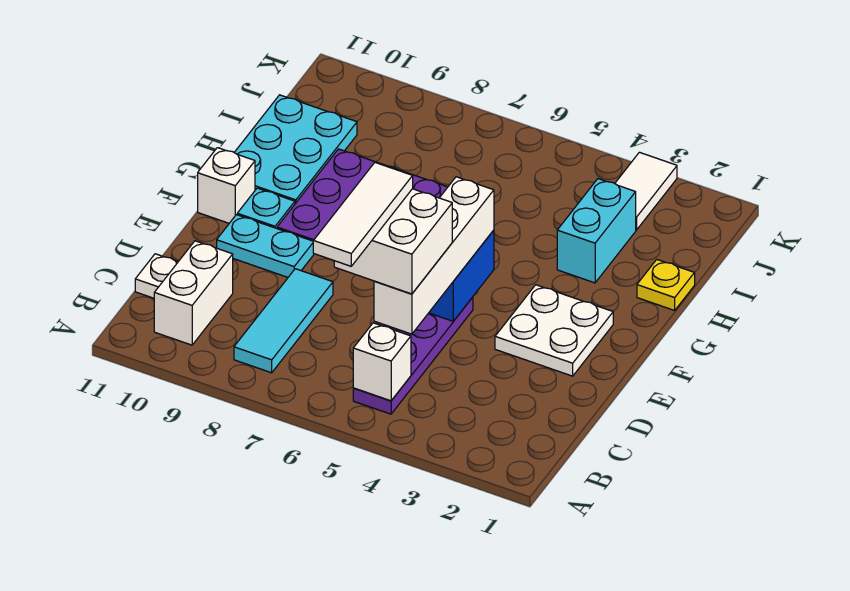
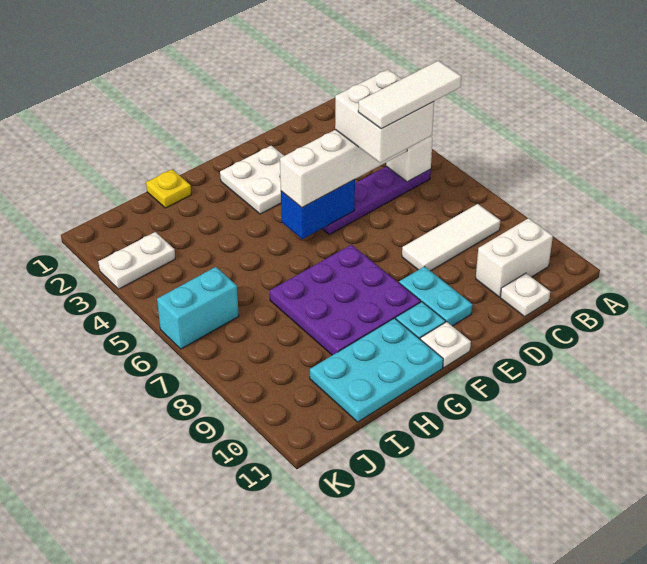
cyan tile B8:D8 level 1 -> white tile B8:D8 level 1
white brick F11 level 1 -> white plate F11 level 1
cyan brick H3:I3 level 1 -> cyan brick J6:K6 level 1
white tile J3:K3 level 1 -> white plate J3:K3 level 1

